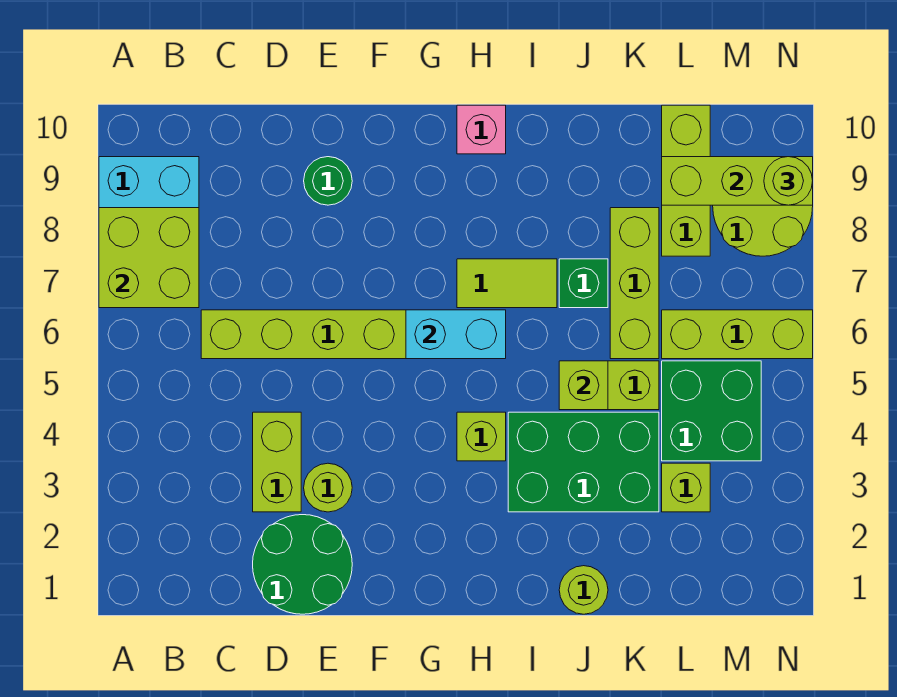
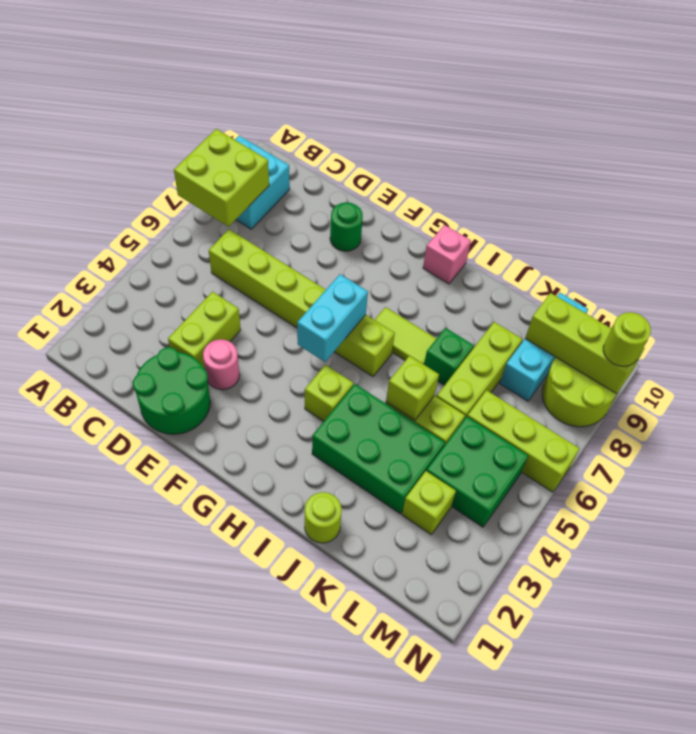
lime round brick E3 level 1 -> pink round brick E3 level 1
cyan brick G6:H6 level 2 -> cyan brick G5:G6 level 2
lime brick L8:L10 level 1 -> cyan brick L8:L10 level 1

